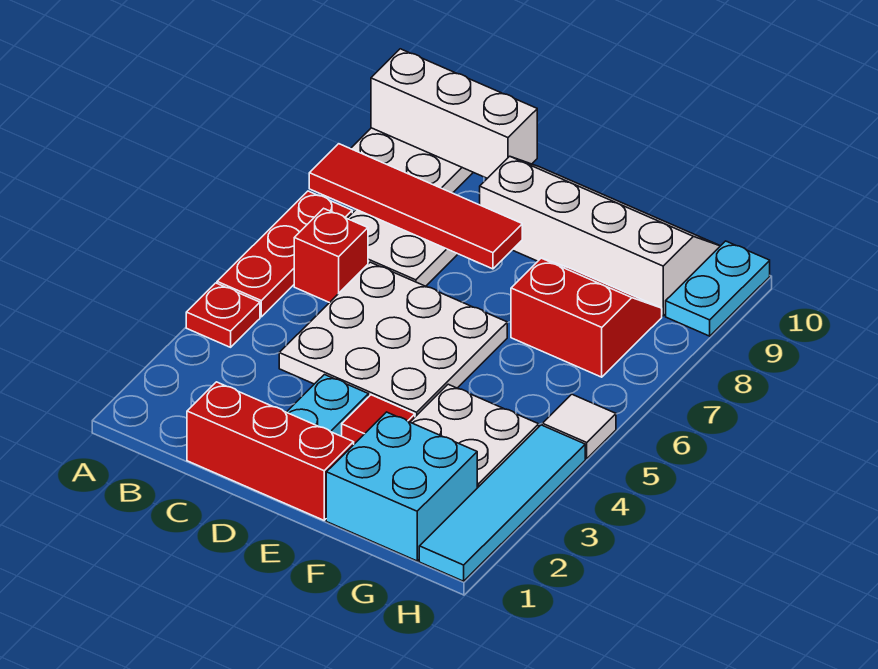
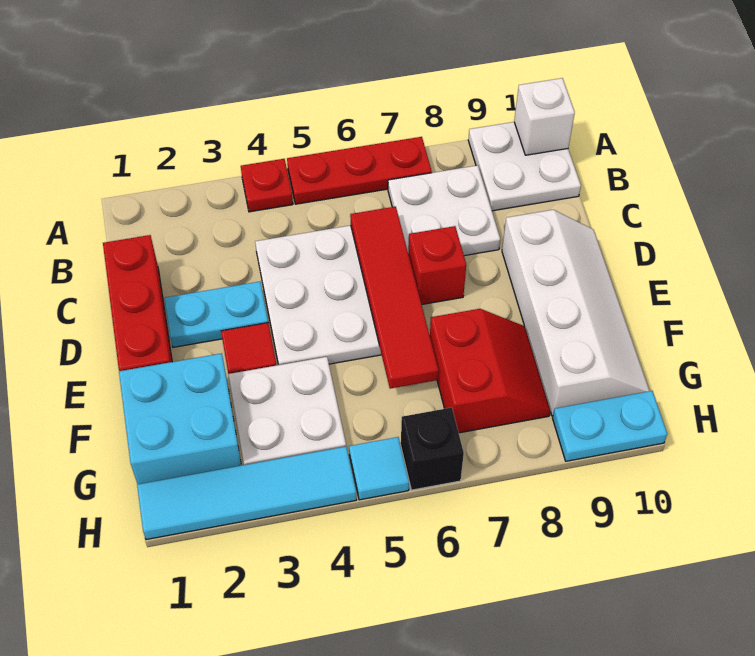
red tile A8:D8 level 2 -> red tile C6:F6 level 2
white brick A10:C10 level 2 -> white brick A10 level 2
red brick B6 level 1 -> red brick D7 level 1
white tile H5 level 1 -> cyan tile H5 level 1
none -> black brick H6 level 1

